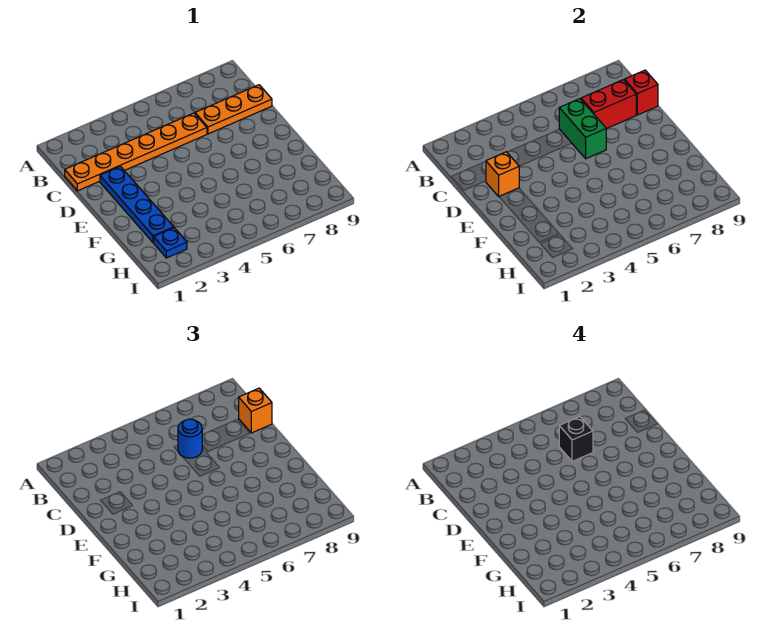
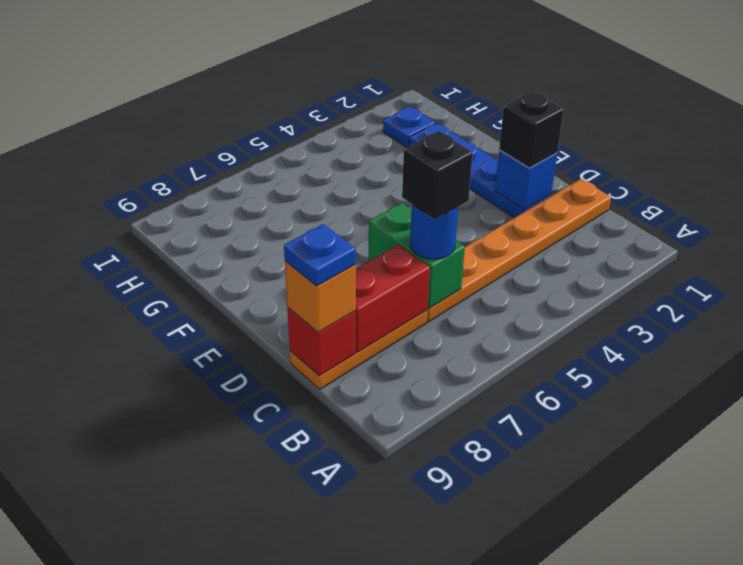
none -> blue plate C9 level 4
orange brick D2 level 2 -> blue brick D2 level 2
none -> black brick D2 level 3

